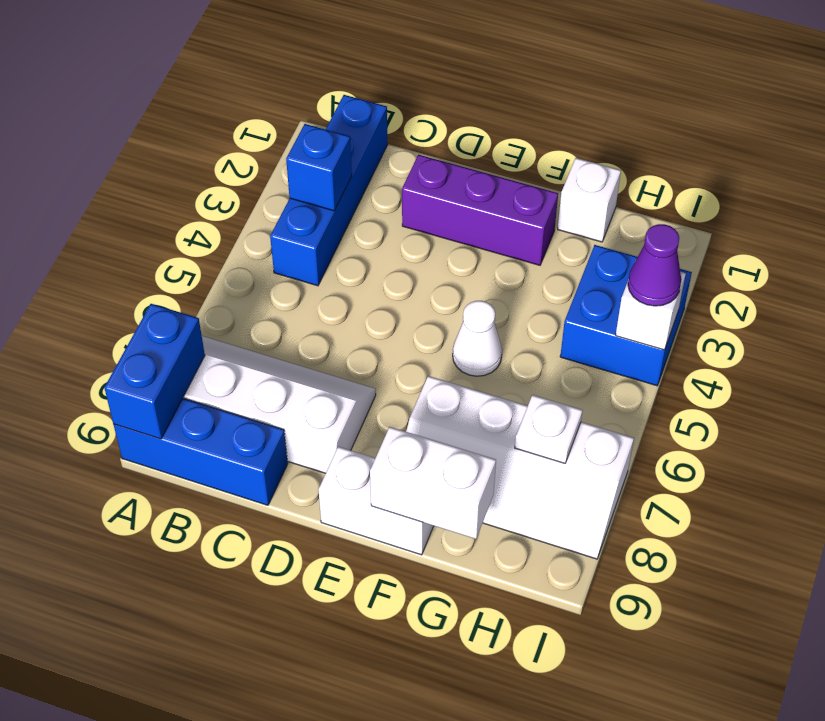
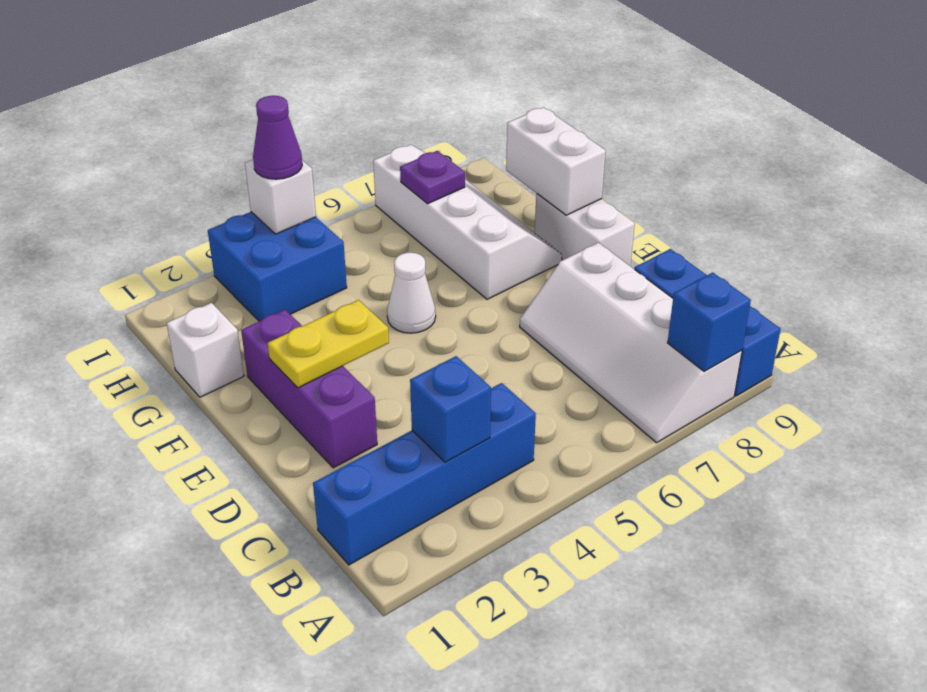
blue brick A8:A9 level 2 -> blue brick A8 level 2
none -> yellow plate E2:E3 level 2
white plate H7 level 2 -> purple plate H7 level 2

